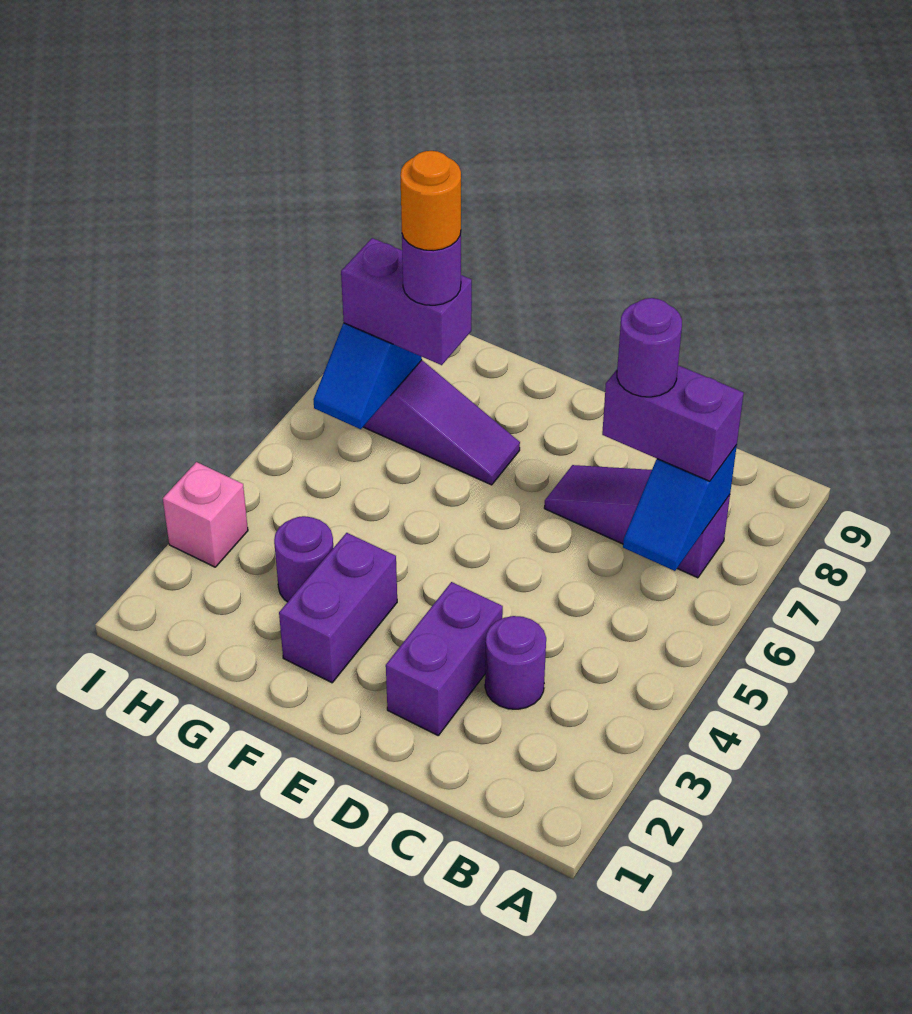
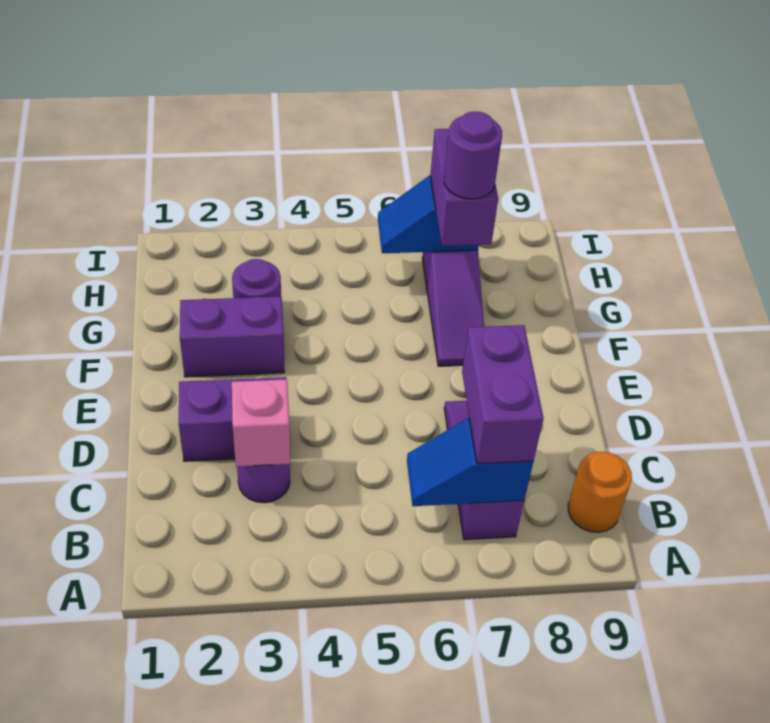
purple round brick C7 level 4 -> none
orange round brick G7 level 5 -> orange round brick B9 level 1
pink brick I3 level 1 -> pink brick C3 level 2

